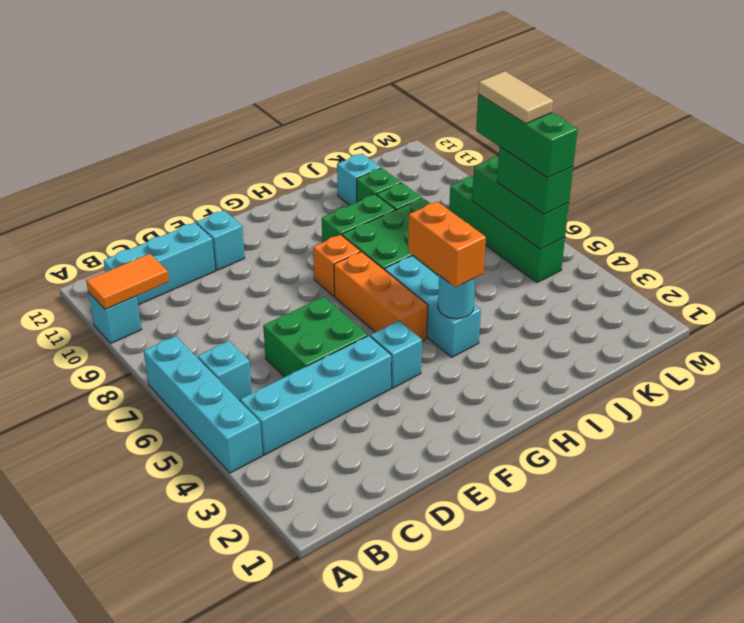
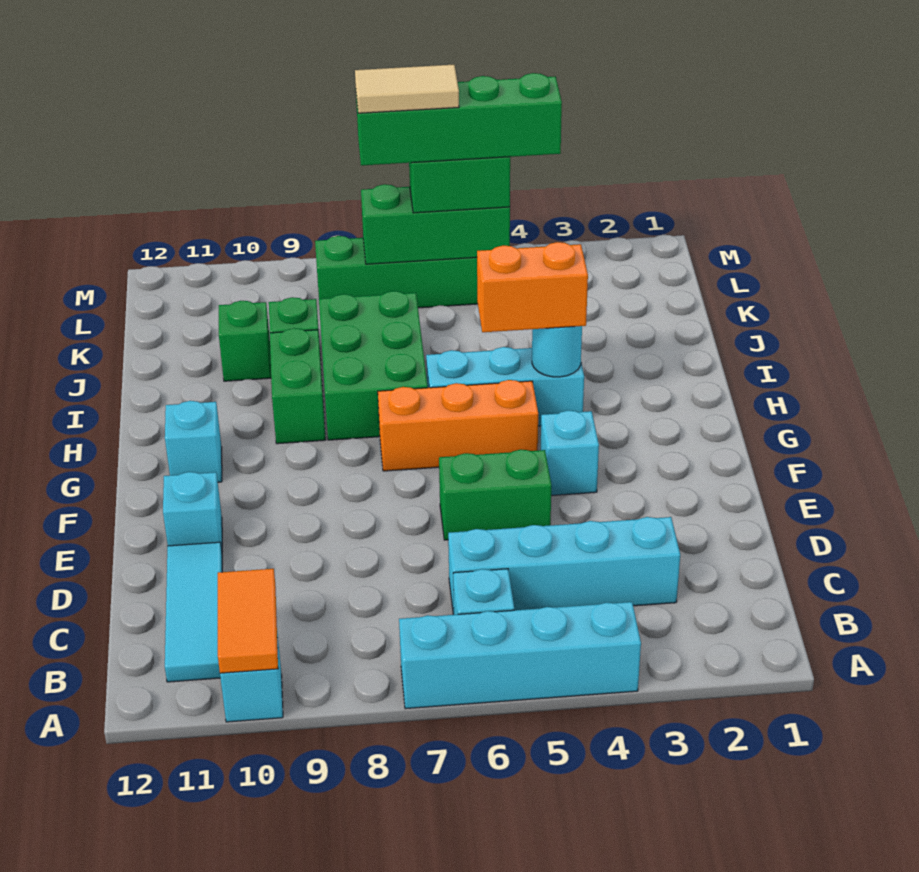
cyan brick B4:E4 level 1 -> cyan brick C3:C6 level 1
cyan brick B11:D11 level 1 -> cyan tile B11:D11 level 1
green brick D5:E6 level 1 -> green brick E5:E6 level 1
orange brick G8 level 1 -> none
cyan brick J11 level 1 -> cyan brick G11 level 1
green brick L5:L7 level 4 -> green brick L4:L7 level 4

